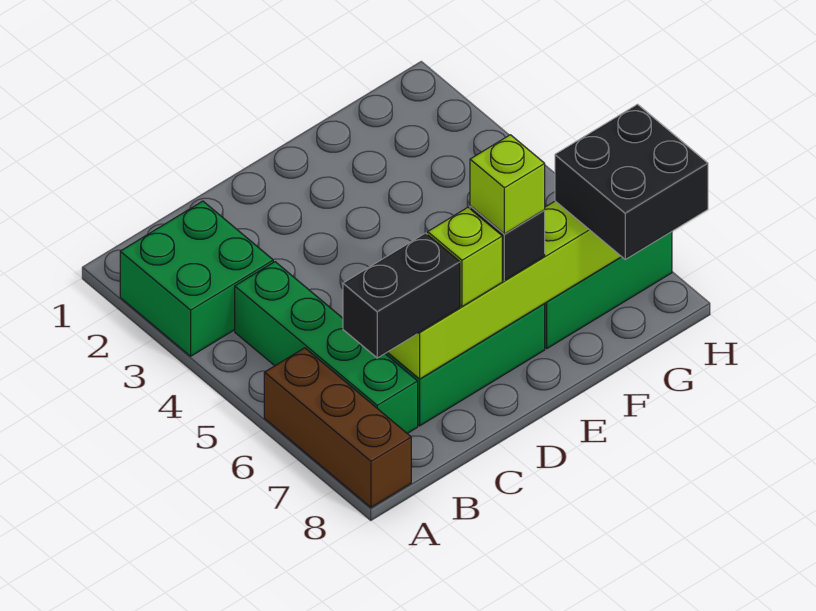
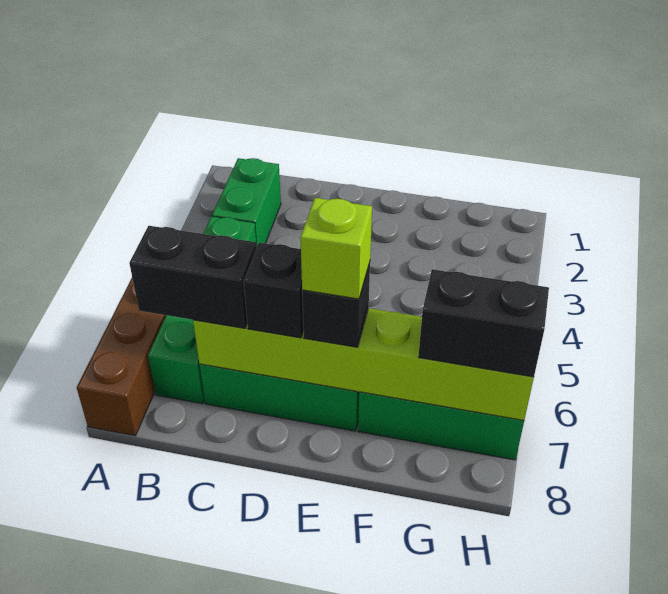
green brick A2:B3 level 1 -> green brick B2:B3 level 1
lime brick D7 level 3 -> black brick D7 level 3
black brick G7:H8 level 3 -> black brick G7:H7 level 3

